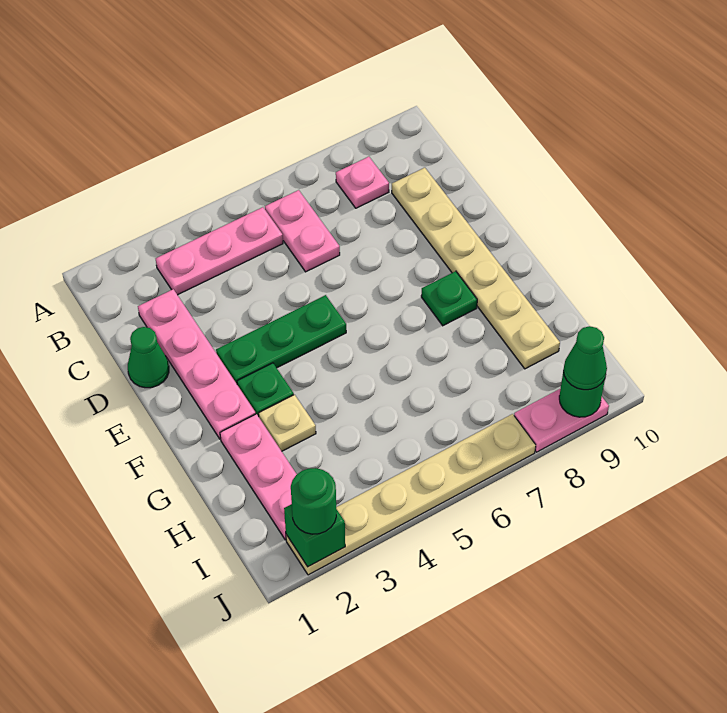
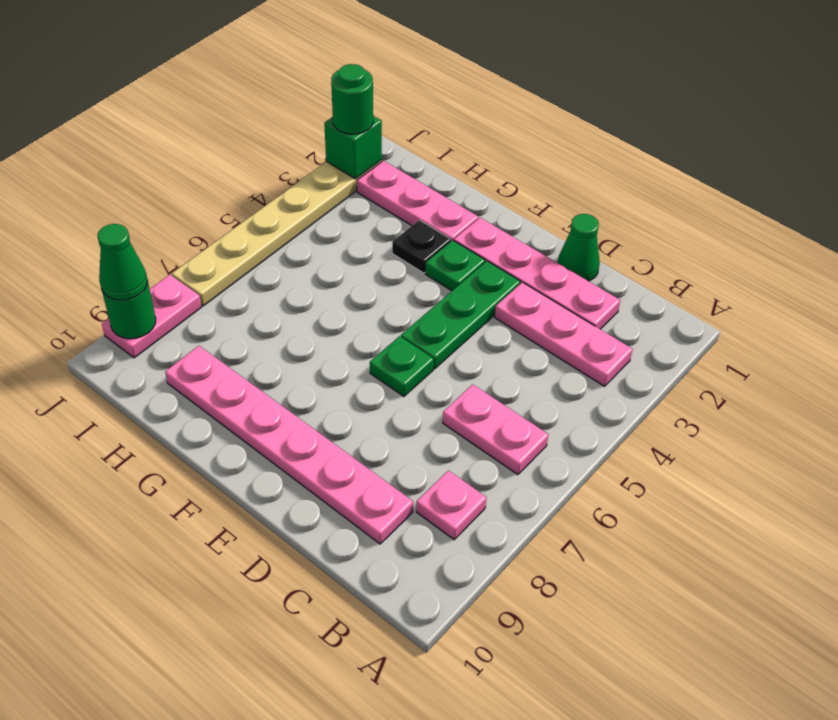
pink plate B3:B5 level 1 -> pink plate B3:D3 level 1
tan plate C9:H9 level 1 -> pink plate C9:H9 level 1
green plate F8 level 1 -> green plate E6 level 1
tan plate G3 level 1 -> black plate G3 level 1

